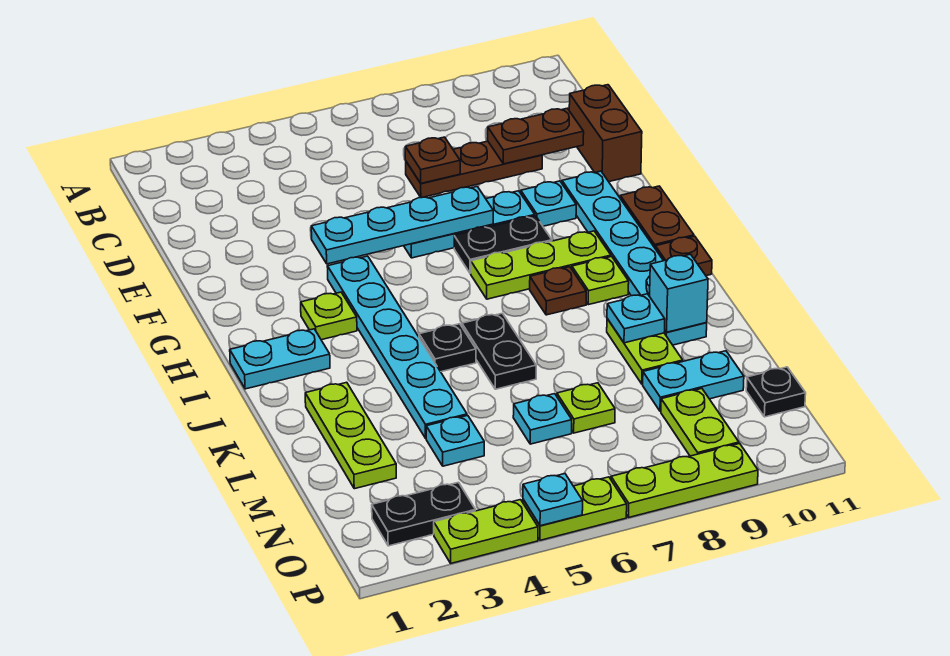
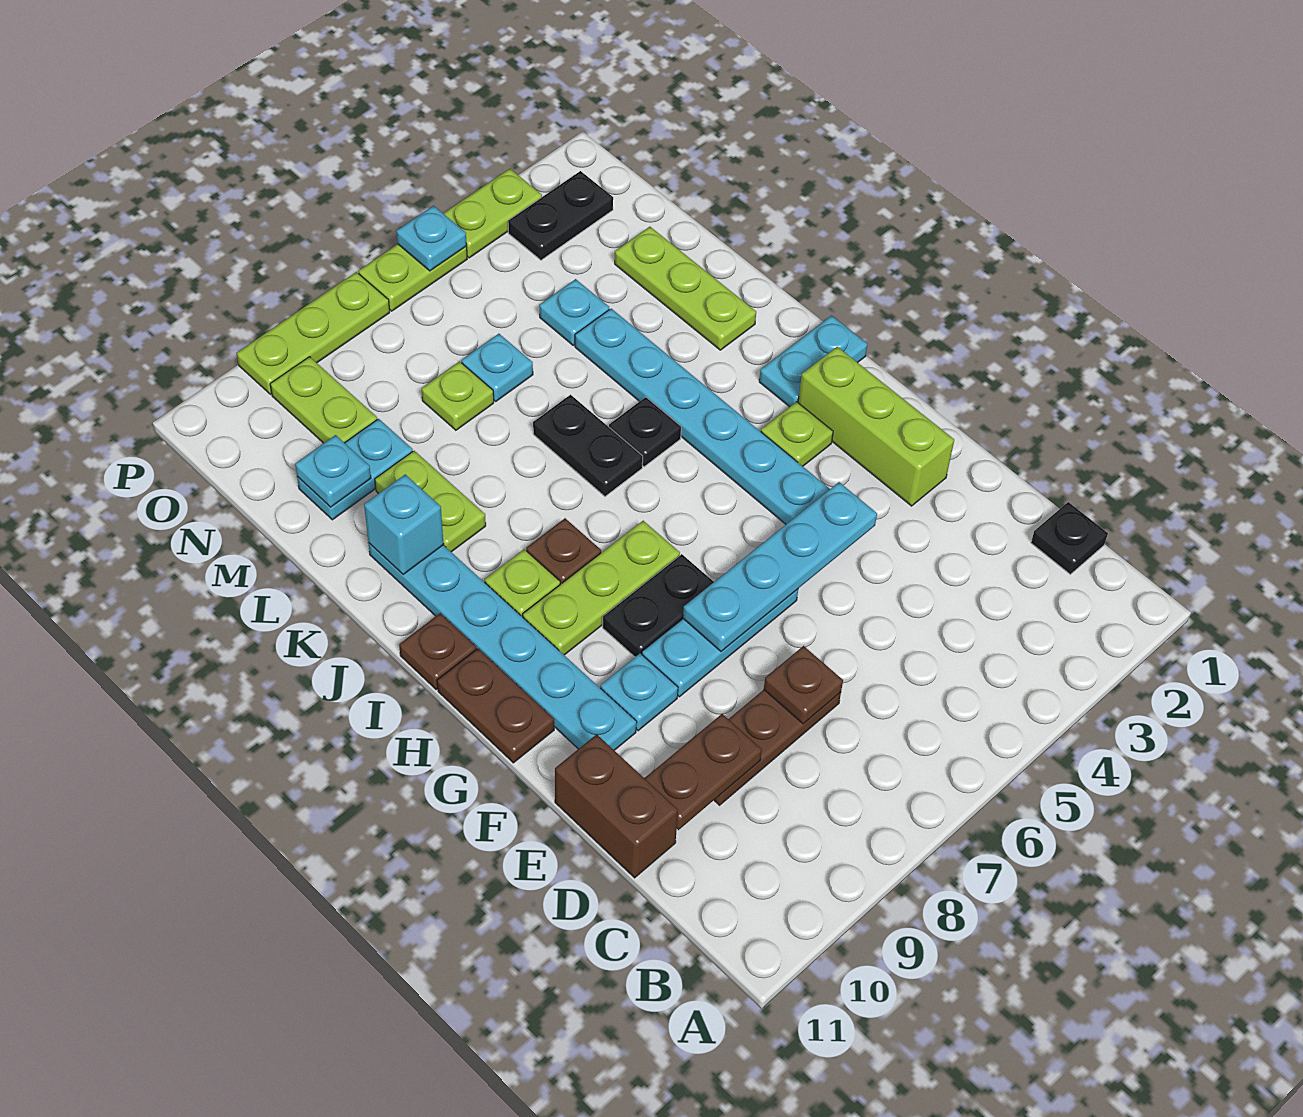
none -> lime brick F2:H2 level 1
cyan plate K9 level 2 -> cyan plate M10 level 2
black plate N11 level 1 -> black plate C1 level 1

